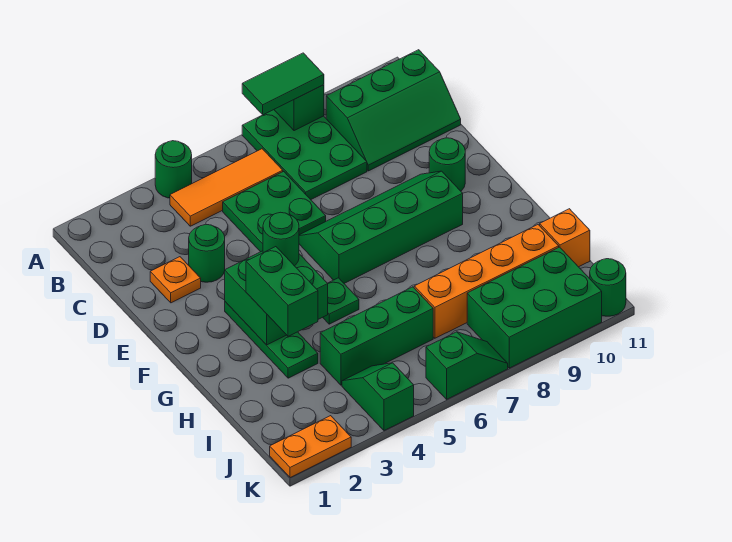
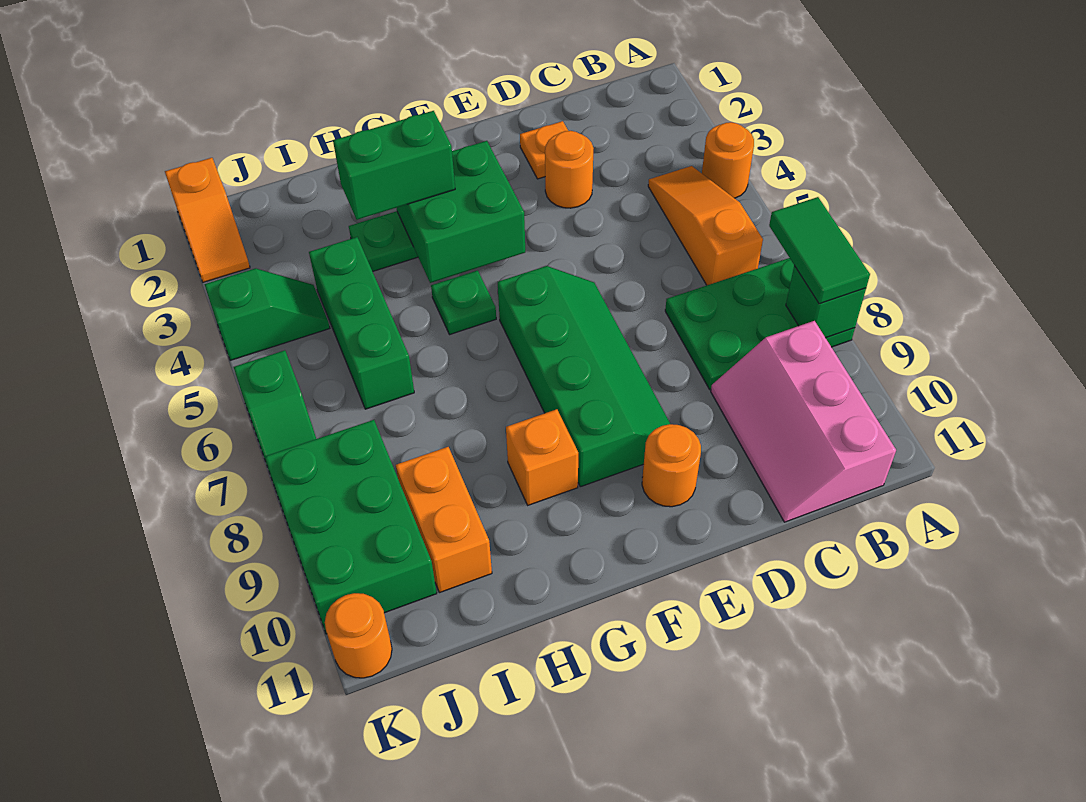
green round brick A4 level 1 -> orange round brick A4 level 1
orange tile B4:B6 level 1 -> orange slope B4:B6 level 1 top 6
green slope B9:C11 level 1 top B -> pink slope B9:C11 level 1 top B
green plate C5:D6 level 1 -> none
green round brick D3 level 1 -> orange round brick D3 level 1
green round brick E10 level 1 -> orange round brick E10 level 1
green round brick F4 level 3 -> none
orange brick I7:I10 level 1 -> orange brick I9:I10 level 1
orange brick I11 level 1 -> orange brick G9 level 1
orange plate K1:K2 level 1 -> orange slope K1:K2 level 1 top 1
green round brick K11 level 1 -> orange round brick K11 level 1

